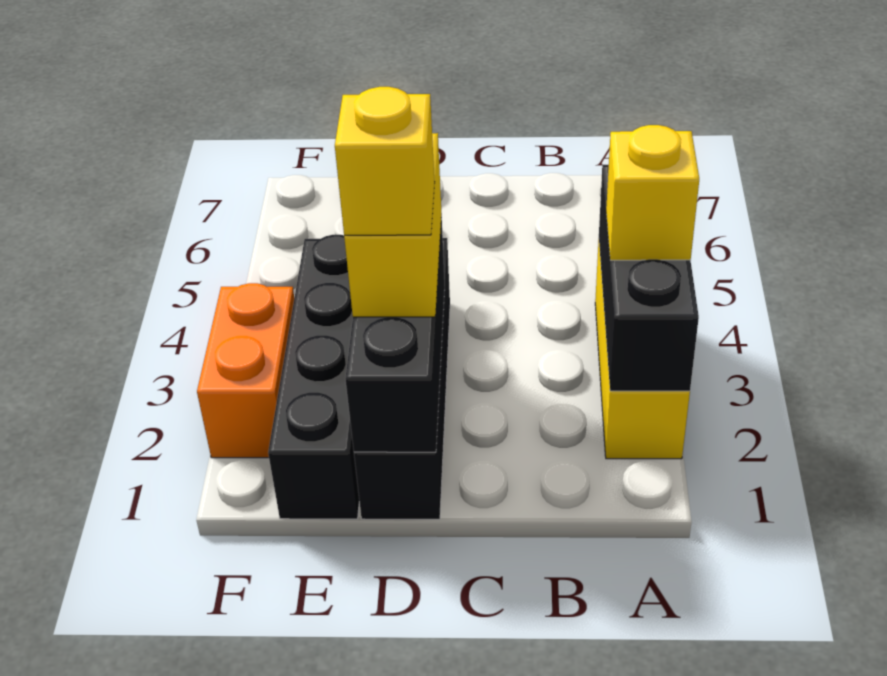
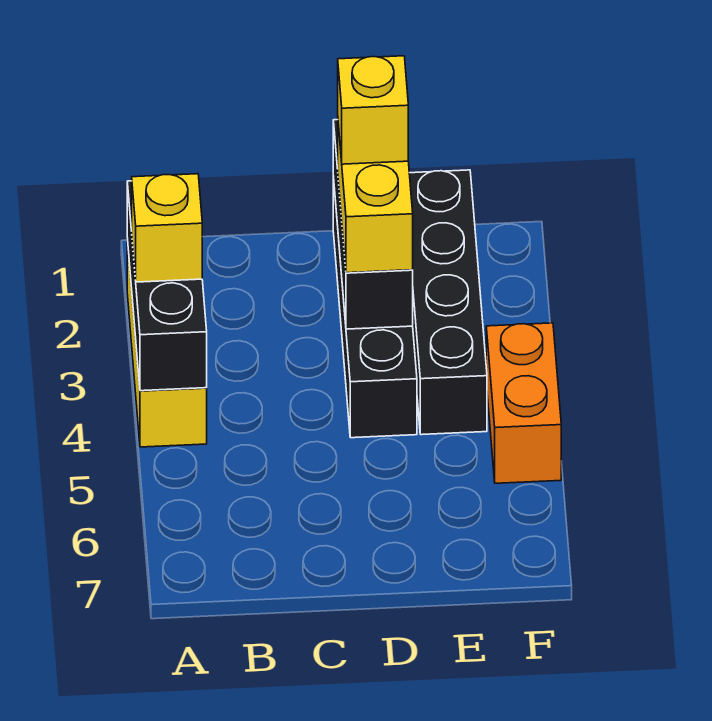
orange brick F2:F3 level 1 -> orange brick F4:F5 level 1

